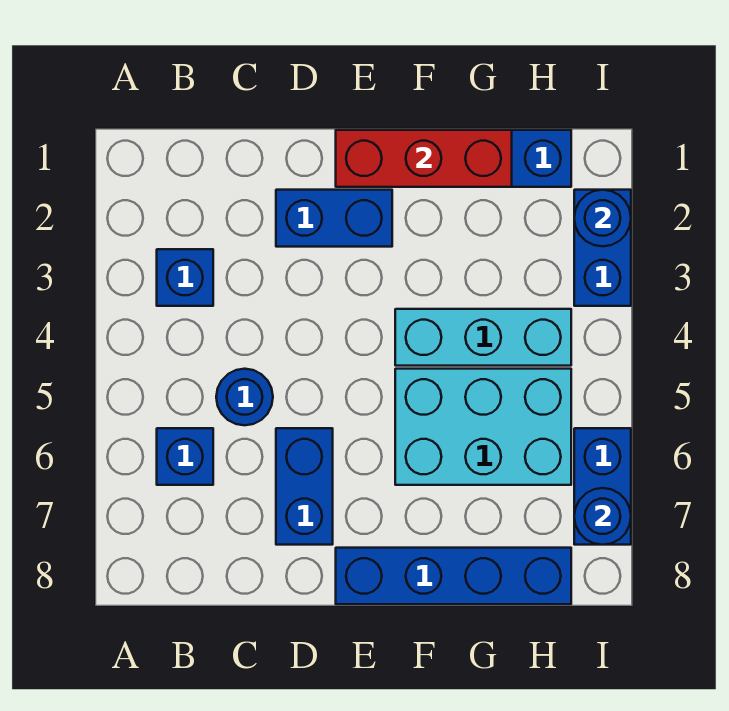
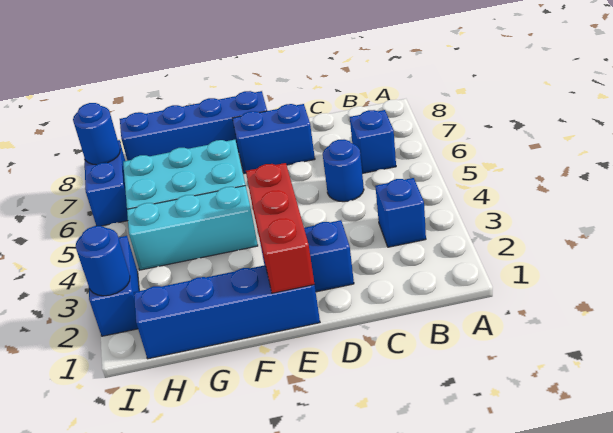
blue brick D6:D7 level 1 -> blue brick D7:E7 level 1
red brick E1:G1 level 2 -> red brick E1:E3 level 2

